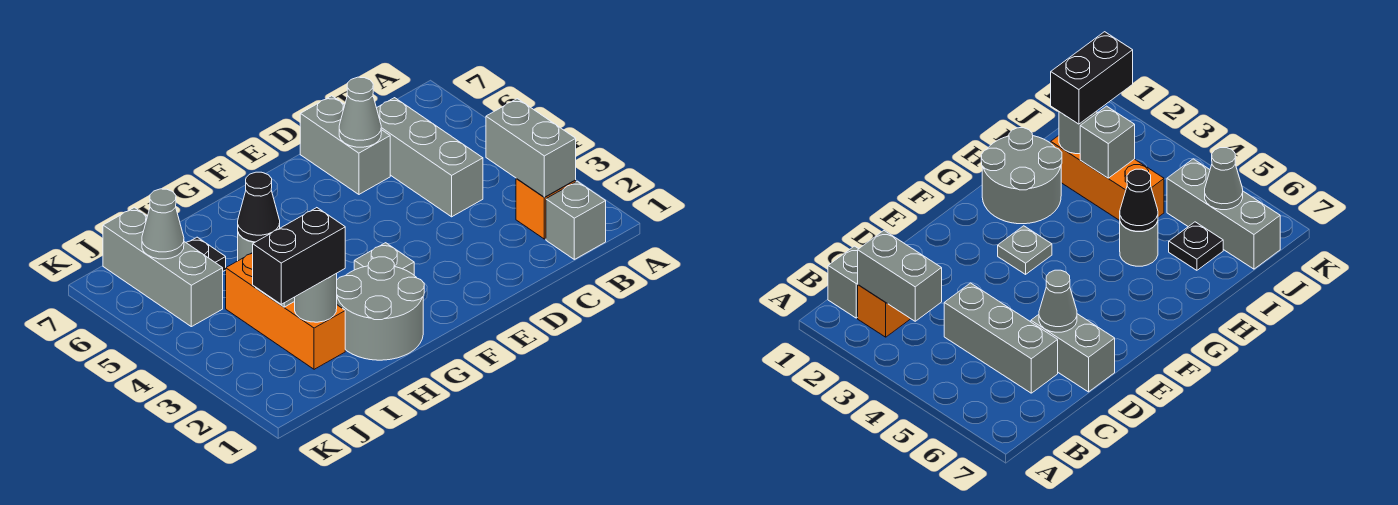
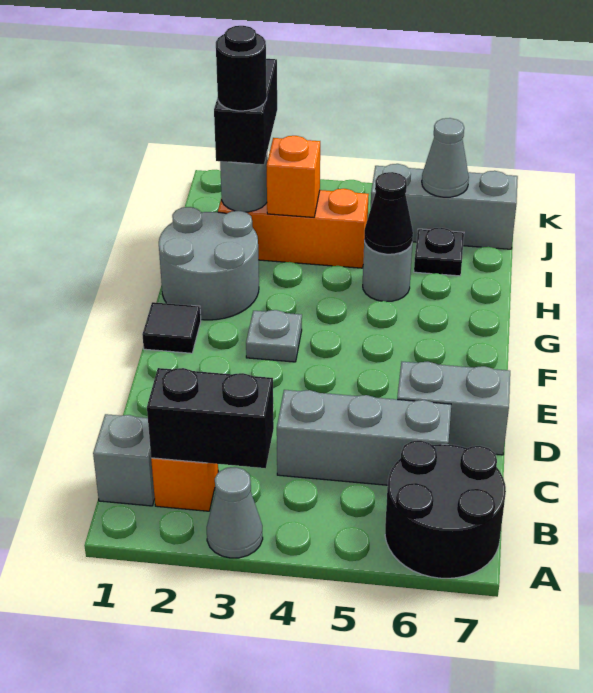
none -> black round brick A6:B7 level 1
grey brick B2:B3 level 2 -> black brick B2:B3 level 2
grey cone D6 level 2 -> grey cone A3 level 1
none -> black tile F1 level 1
none -> black round brick I2 level 4
grey brick I3 level 2 -> orange brick I3 level 2

